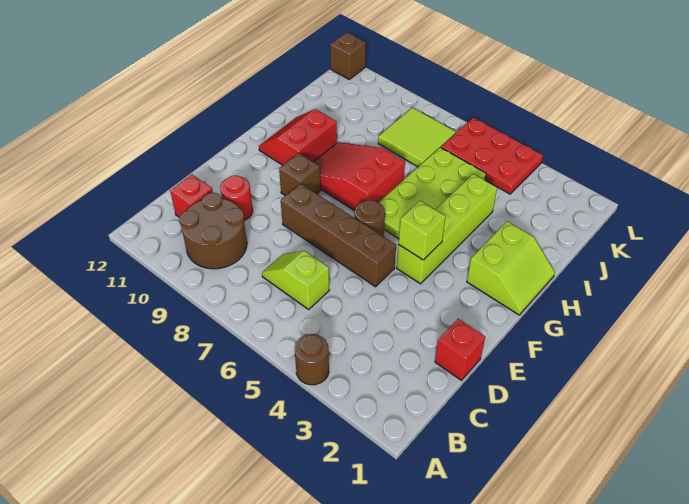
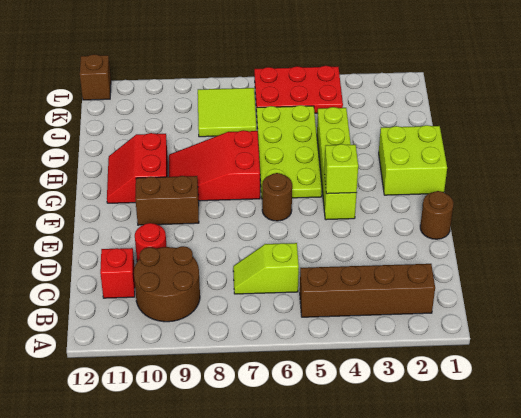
brown round brick A4 level 1 -> brown round brick E1 level 1
red brick D1 level 1 -> none
brown brick E5:E8 level 1 -> brown brick B2:B5 level 1
brown brick F9 level 1 -> brown brick F9:F10 level 1
lime slope G1:H2 level 1 top 2 -> lime brick G1:H2 level 1

